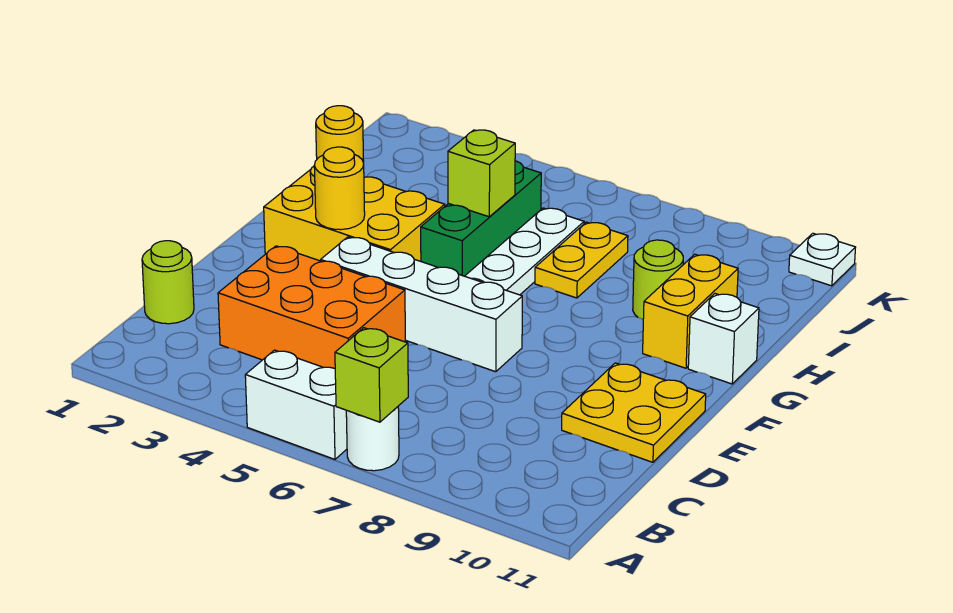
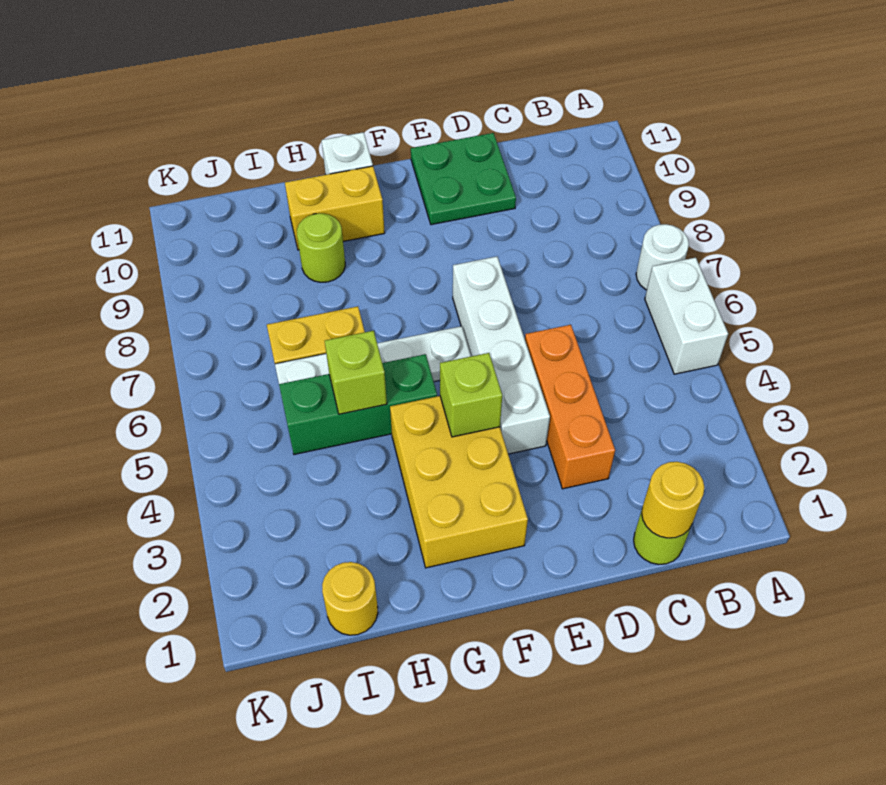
lime brick A7 level 2 -> lime brick F4 level 2
orange brick C3:D5 level 1 -> orange brick D3:D5 level 1
yellow plate D10:E11 level 1 -> green plate D10:E11 level 1
yellow round brick F3 level 2 -> yellow round brick C1 level 2
white plate K11 level 1 -> none

